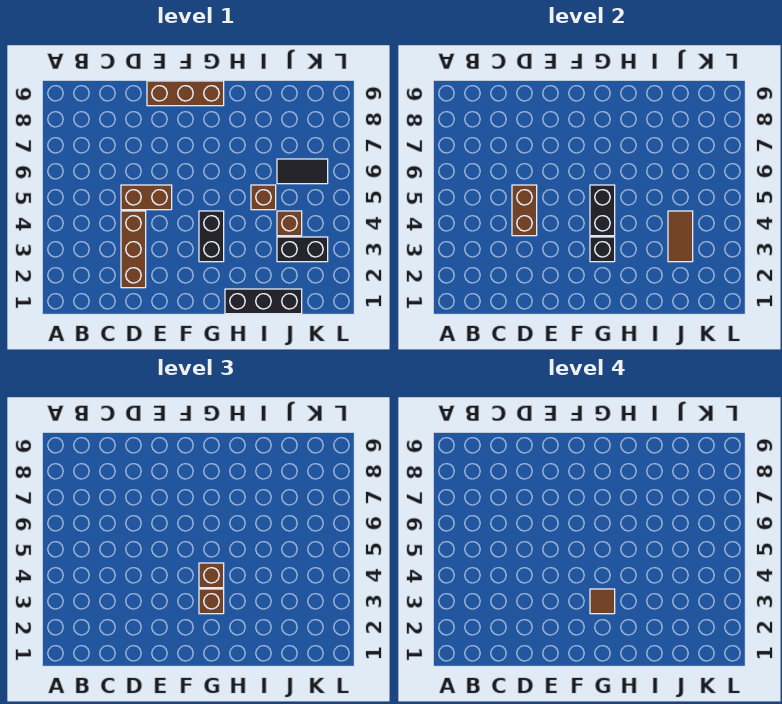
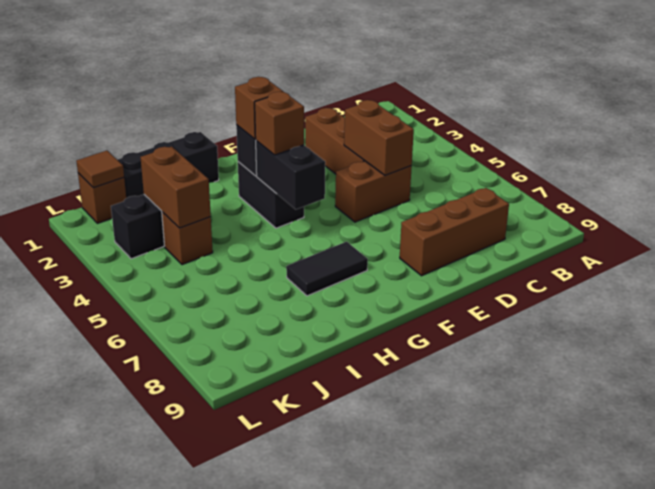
brown brick E9:G9 level 1 -> brown brick C8:E8 level 1
brown tile G3 level 4 -> brown tile K1 level 2
brown brick I5 level 1 -> brown brick K1 level 1
brown tile J3:J4 level 2 -> brown brick J3:J4 level 2
black tile J6:K6 level 1 -> black tile G7:H7 level 1

